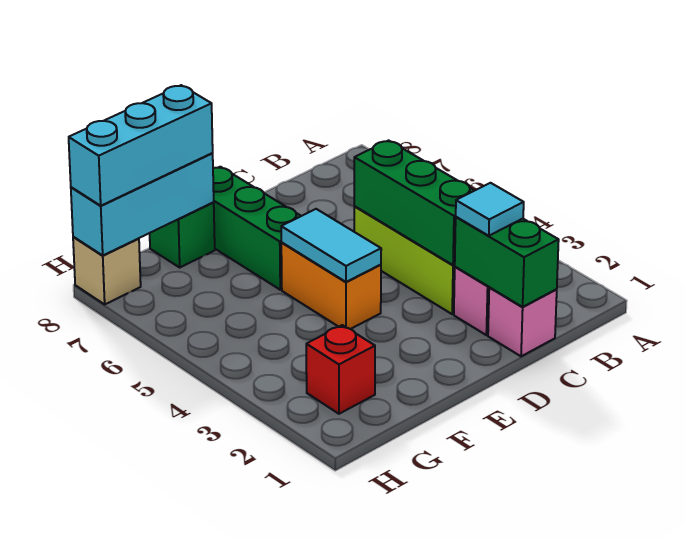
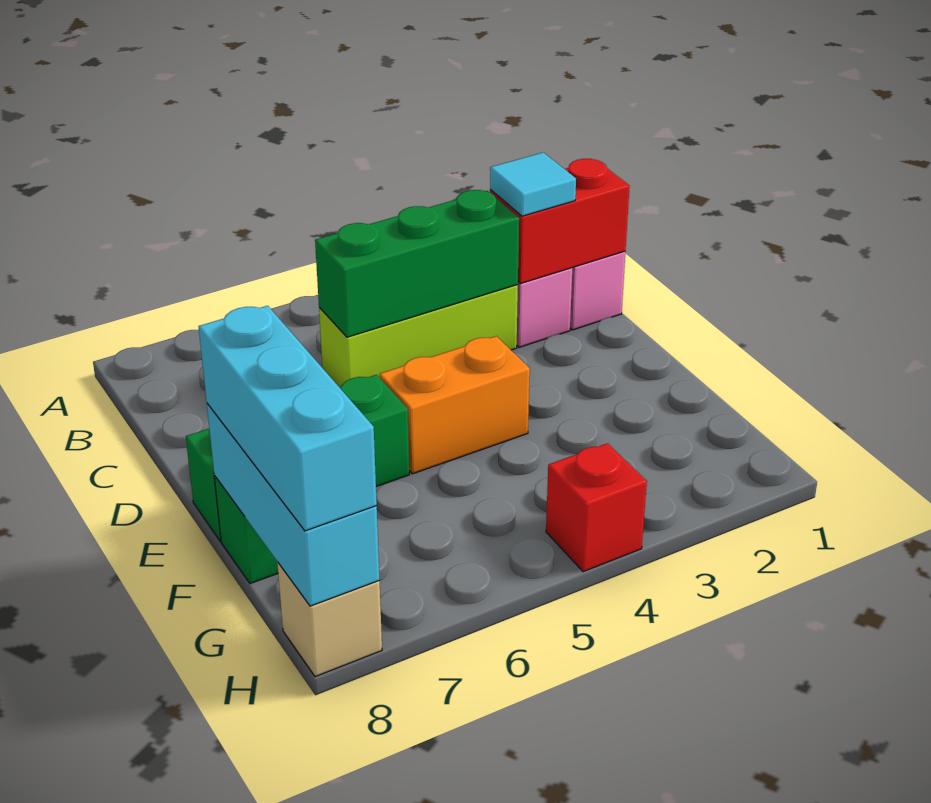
green brick C1:C2 level 2 -> red brick C1:C2 level 2
cyan tile E4:E5 level 2 -> none
red brick G2 level 1 -> red brick H4 level 1

